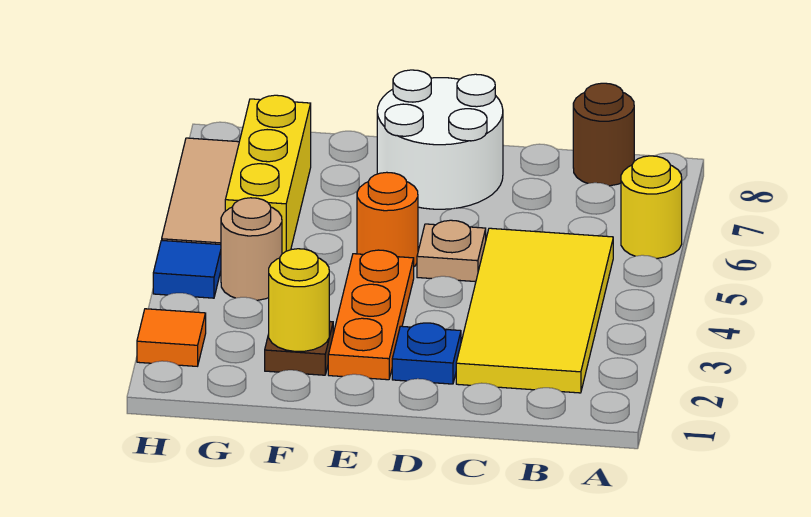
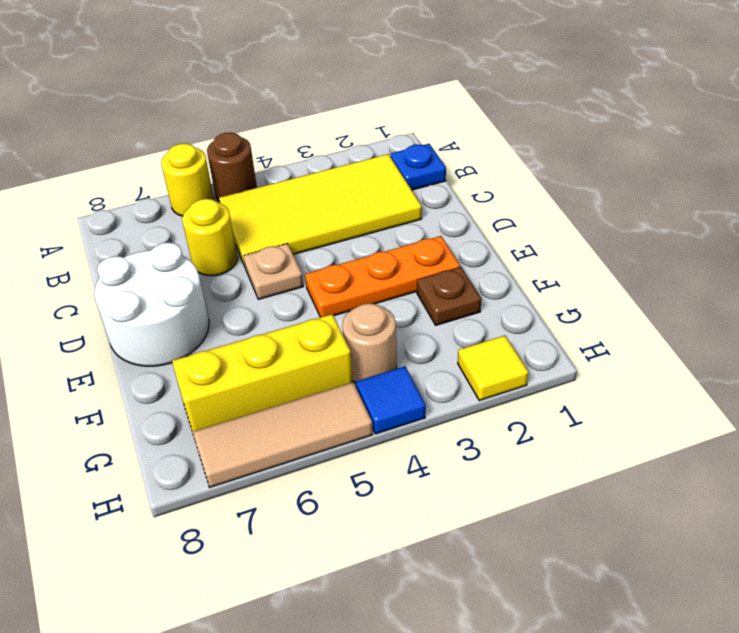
brown round brick B8 level 1 -> brown round brick A5 level 1
blue plate D2 level 1 -> blue plate B1 level 1
orange round brick E5 level 1 -> none
yellow round brick F2 level 2 -> yellow round brick C6 level 1
orange tile H2 level 1 -> yellow tile H2 level 1

